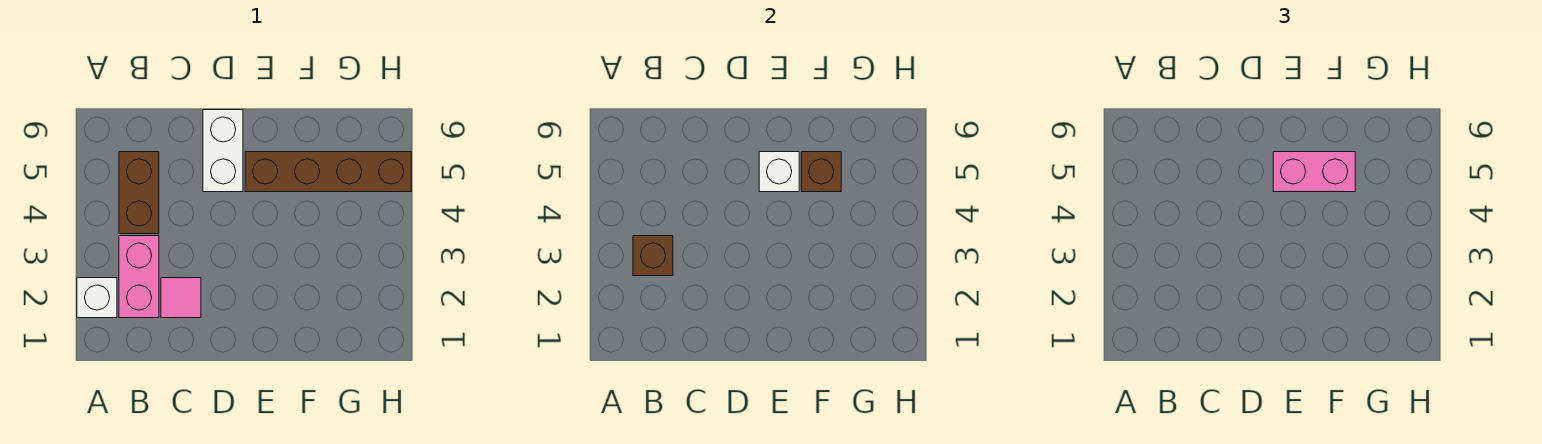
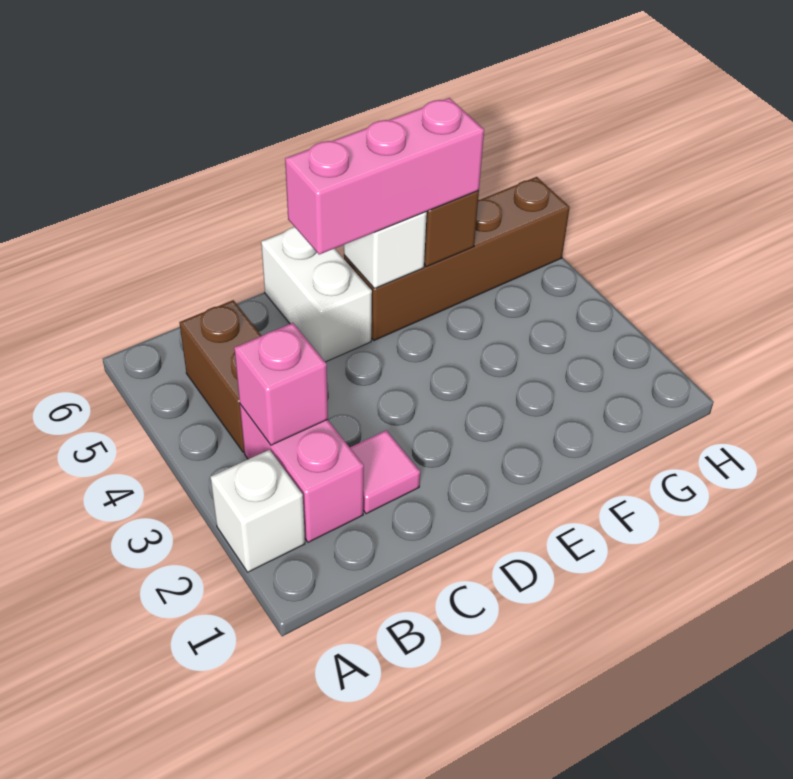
brown brick B3 level 2 -> pink brick B3 level 2
pink brick E5:F5 level 3 -> pink brick D5:F5 level 3

